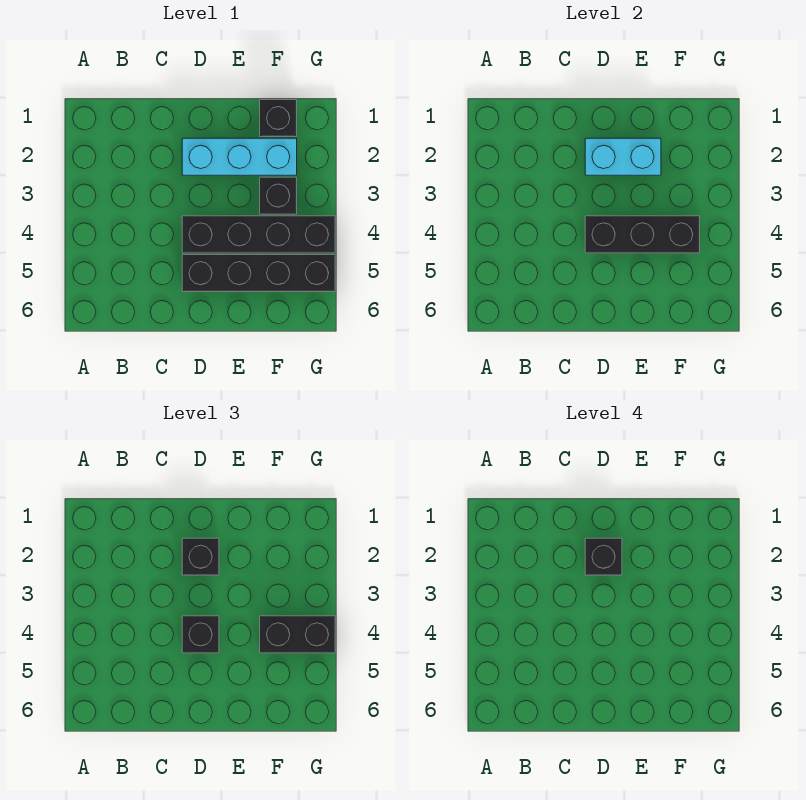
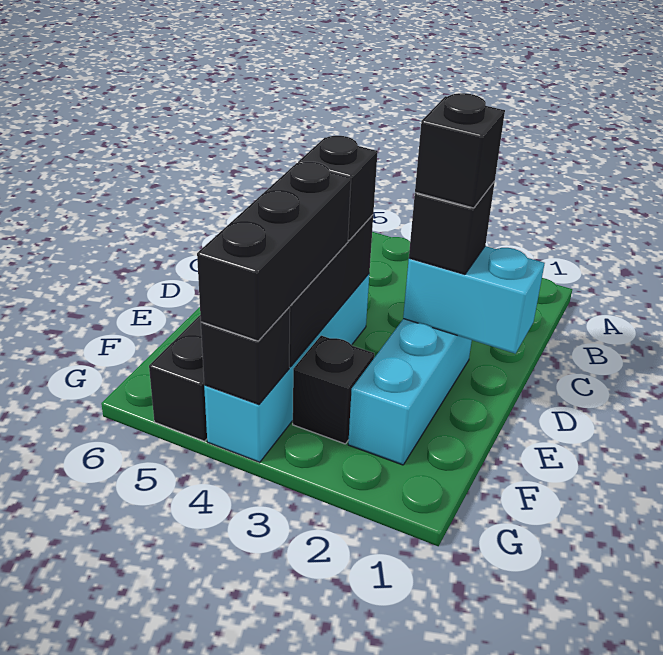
cyan brick D2:E2 level 2 -> cyan brick D1:D2 level 2
black brick D4:G4 level 1 -> cyan brick D4:G4 level 1
black brick F1 level 1 -> black brick G4 level 2
black brick F4:G4 level 3 -> black brick E4:G4 level 3

